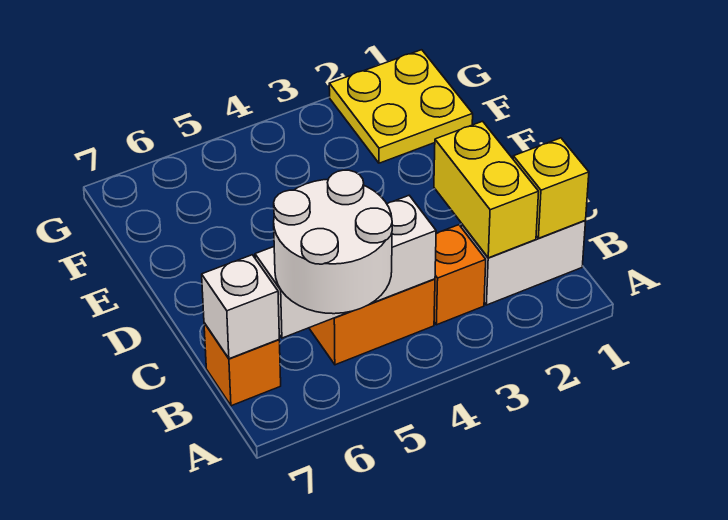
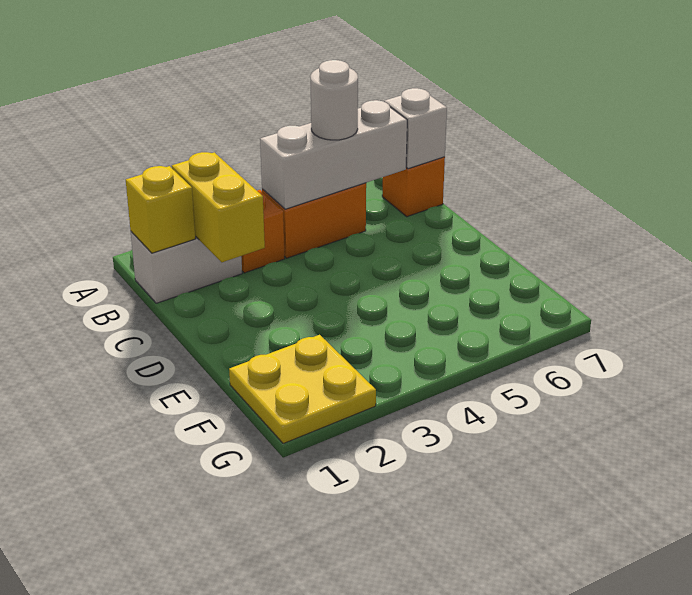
white round brick A5:B6 level 3 -> white round brick B5 level 3

